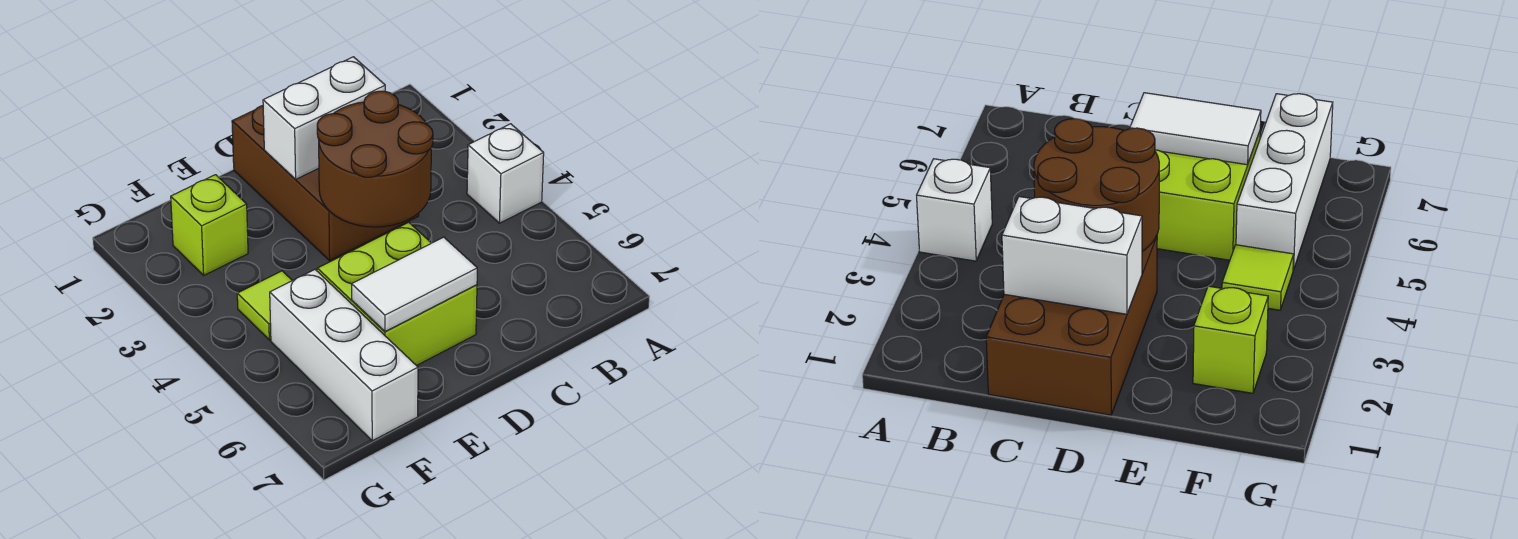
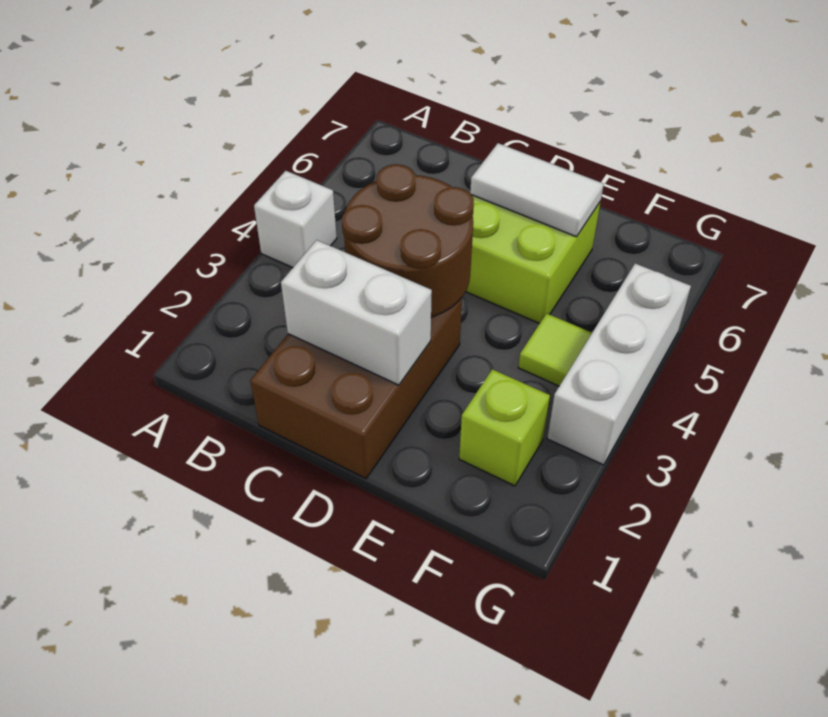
white brick F5:F7 level 1 -> white brick G3:G5 level 1

